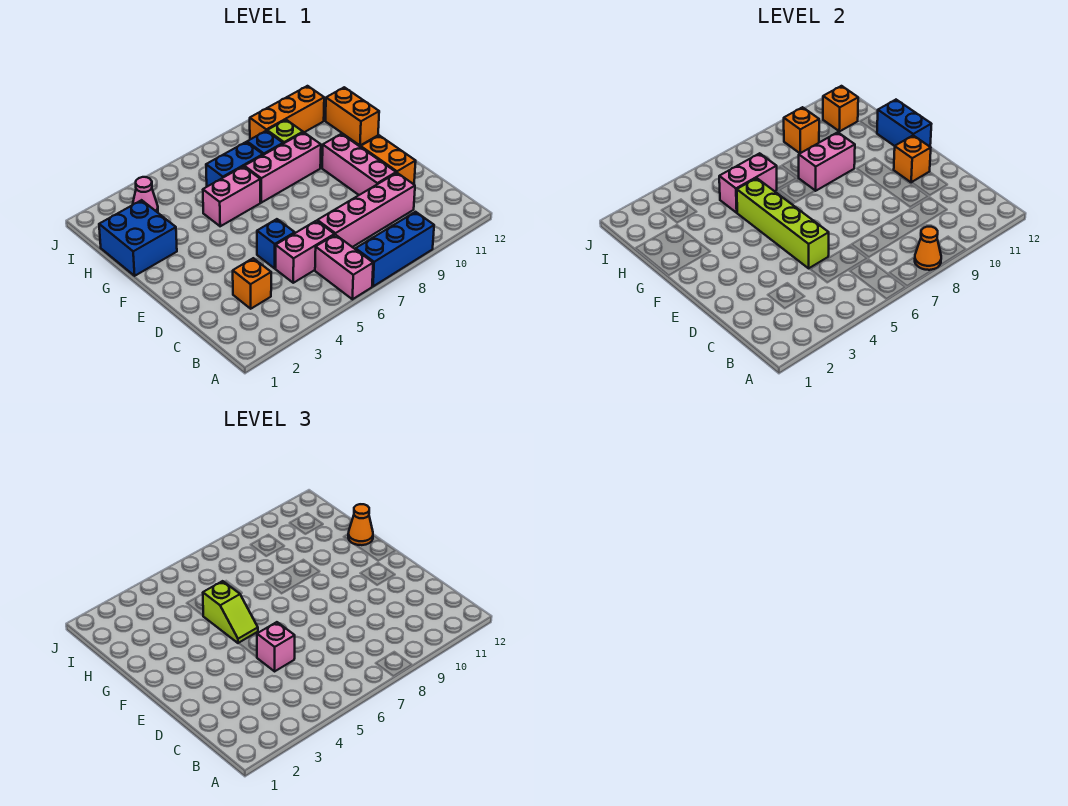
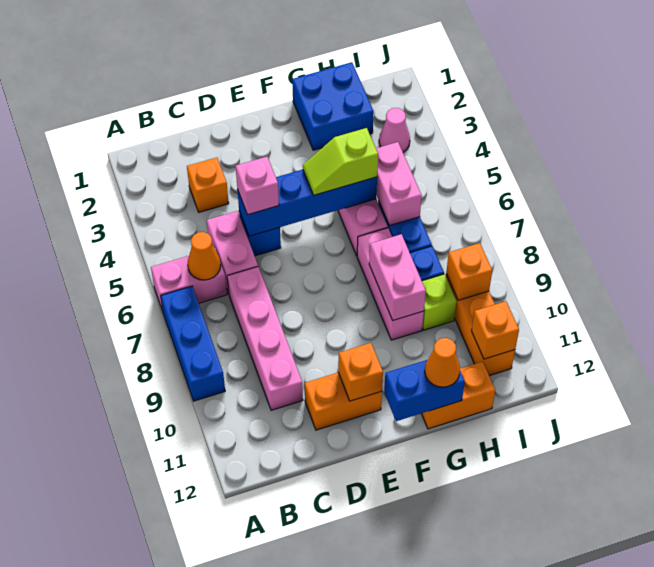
orange cone A8 level 2 -> orange cone B6 level 2
lime brick D5:G5 level 2 -> blue brick D5:G5 level 2
pink brick D10:F10 level 1 -> none

